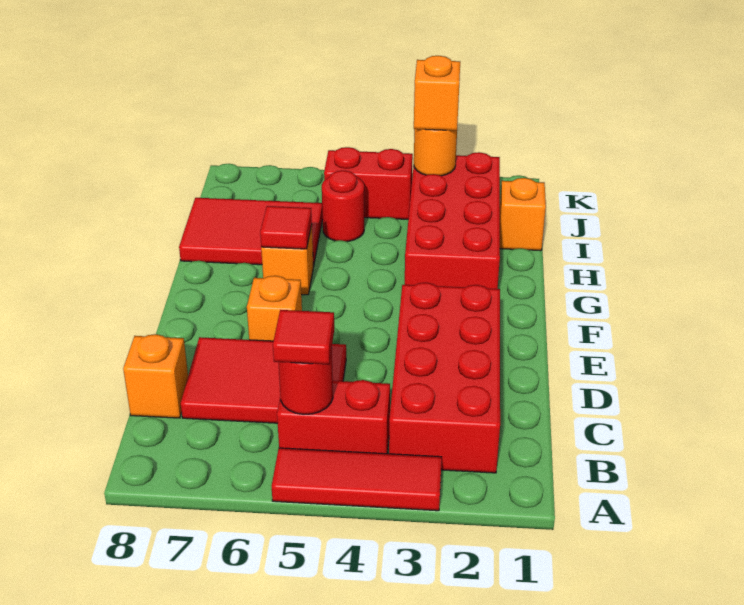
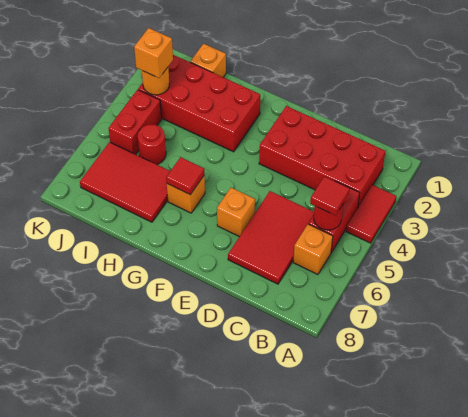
red tile A3:A5 level 1 -> red tile A3:A4 level 1
orange brick C8 level 1 -> orange brick B6 level 1
red tile H6:I8 level 1 -> red tile H6:J7 level 1

